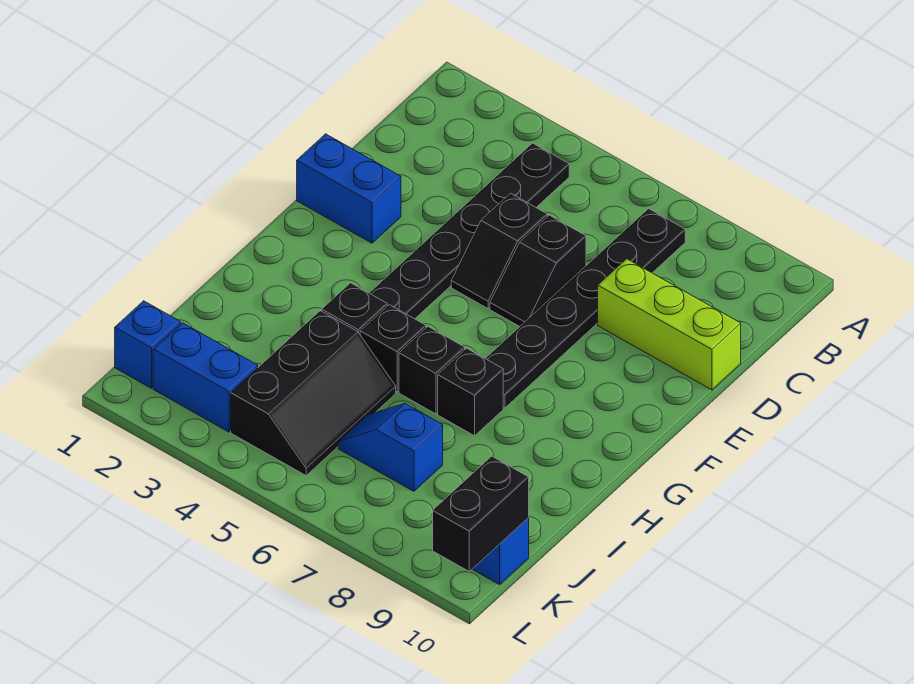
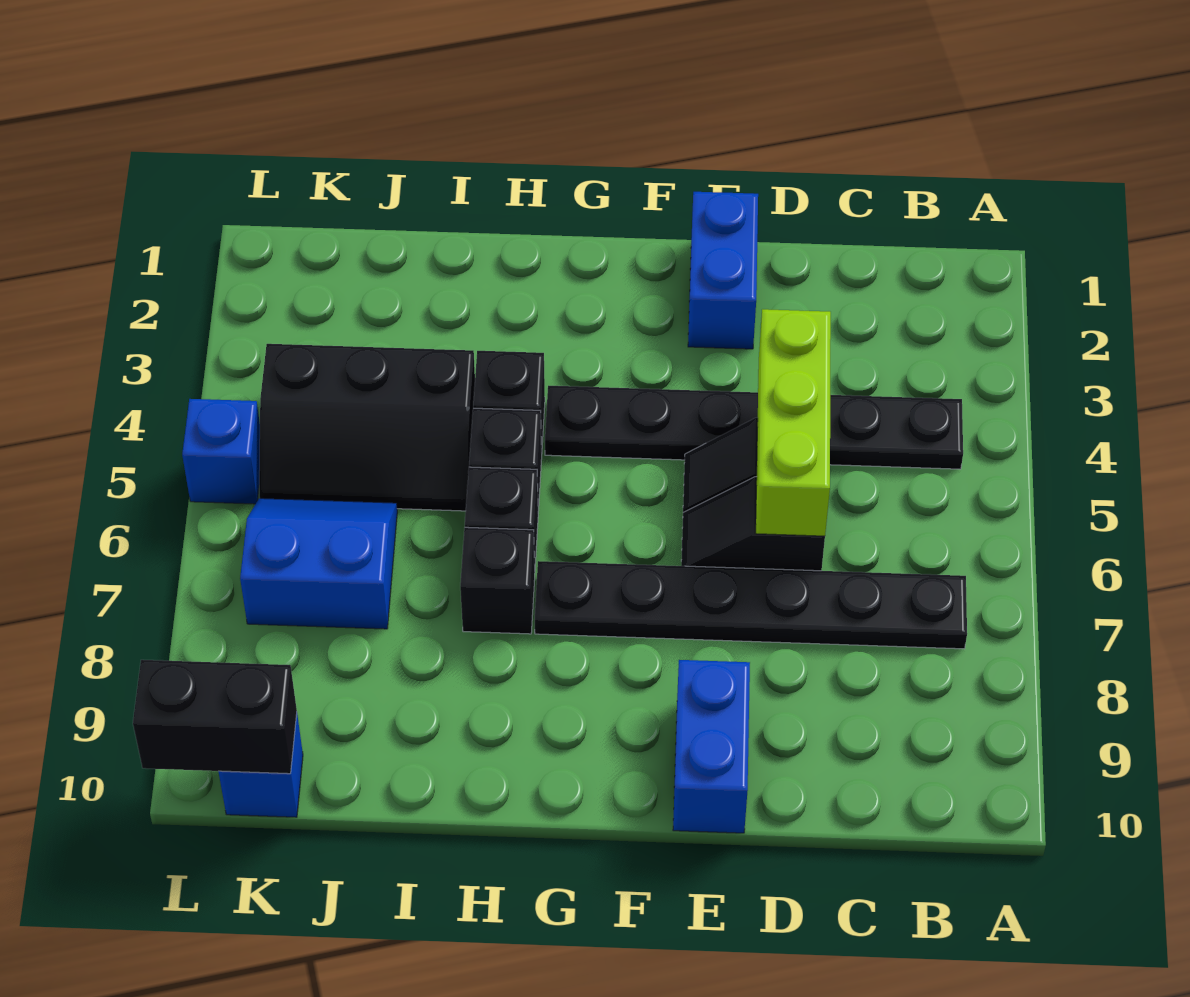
lime brick D8:D10 level 1 -> lime brick D4:D6 level 2
blue slope J6:J7 level 1 top 7 -> blue slope J6:K7 level 1 top 7
blue brick K1 level 1 -> blue brick L5 level 1
blue brick K2:K3 level 1 -> blue brick E9:E10 level 1

